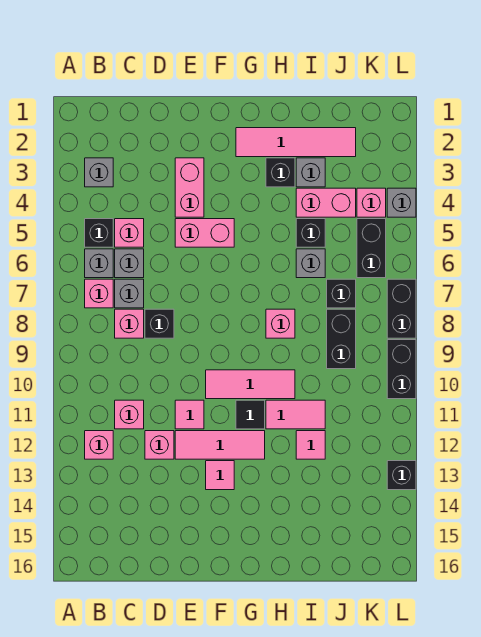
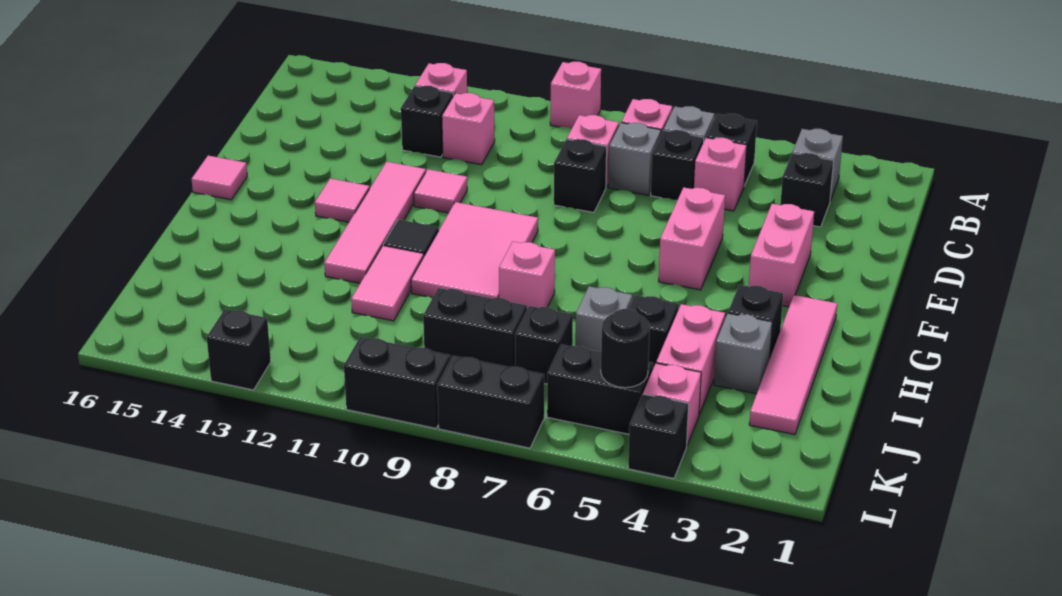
none -> black brick C3 level 1
grey brick C6 level 1 -> black brick C6 level 1
none -> black brick C12 level 1
pink brick D12 level 1 -> pink brick A9 level 1
pink brick E3:E4 level 1 -> pink brick E3:F3 level 1
pink tile E12:G12 level 1 -> pink tile E12:H12 level 1
pink tile F10:H10 level 1 -> pink tile F9:H10 level 1
pink tile I12 level 1 -> pink tile F16 level 1
none -> black round brick K5 level 2
grey brick L4 level 1 -> black brick L4 level 1

